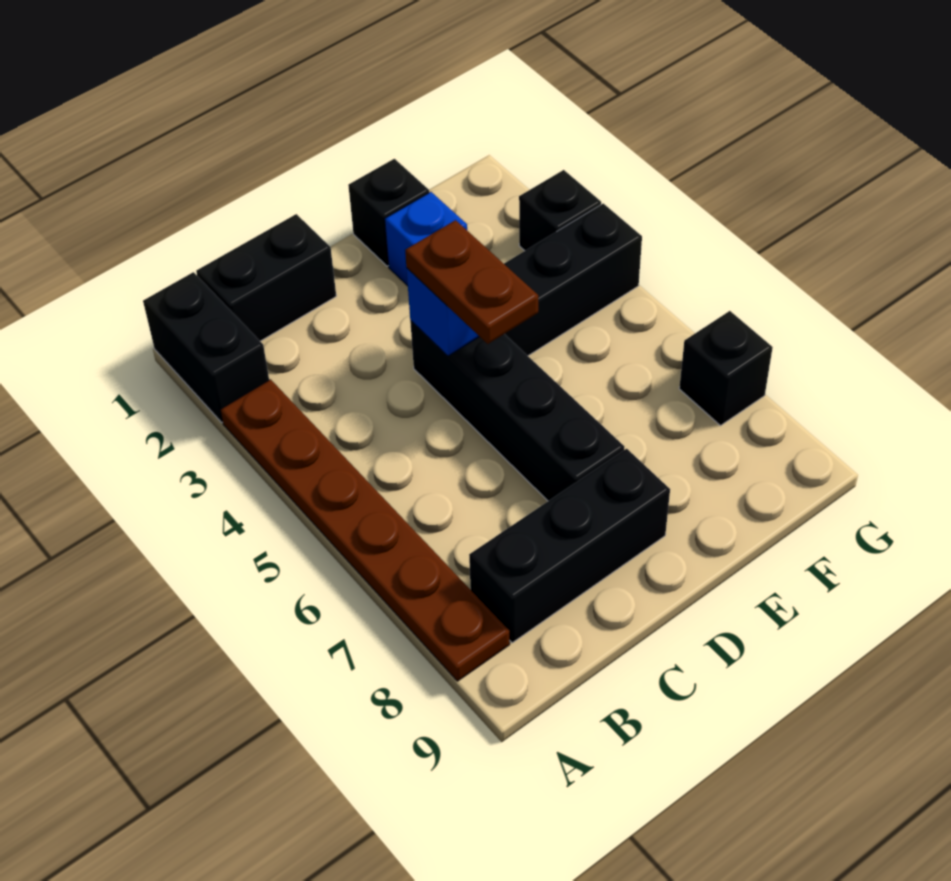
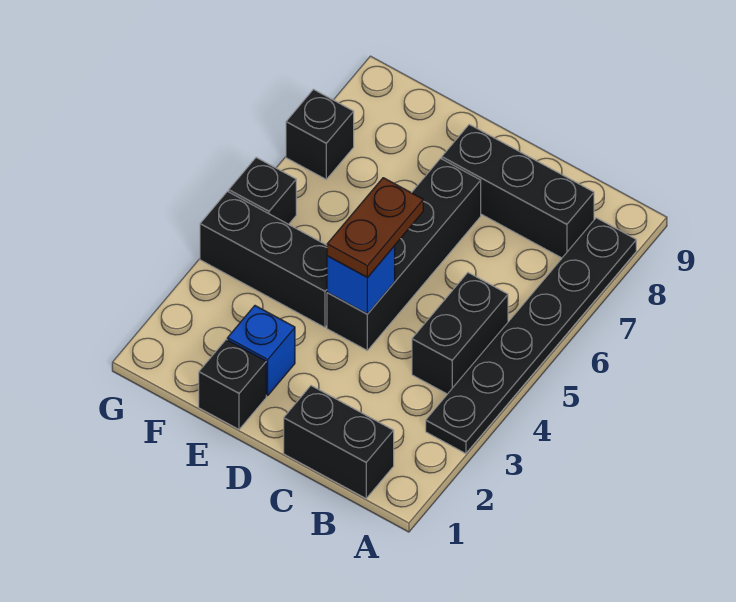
black brick A1:A2 level 1 -> black brick B4:B5 level 1
brown plate A3:A8 level 1 -> black plate A3:A8 level 1
black brick G3 level 1 -> black brick G5 level 1

